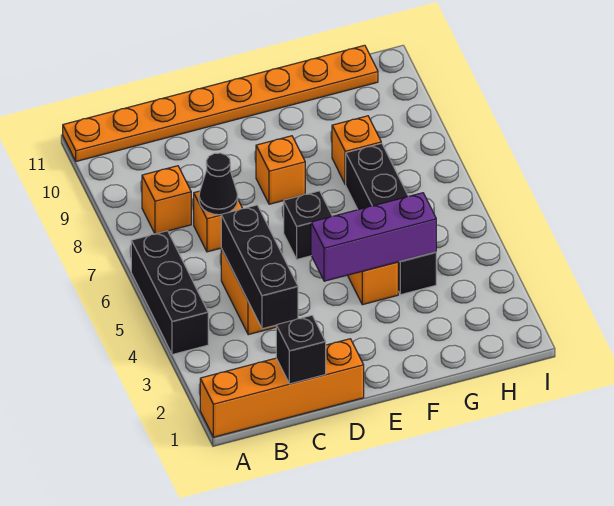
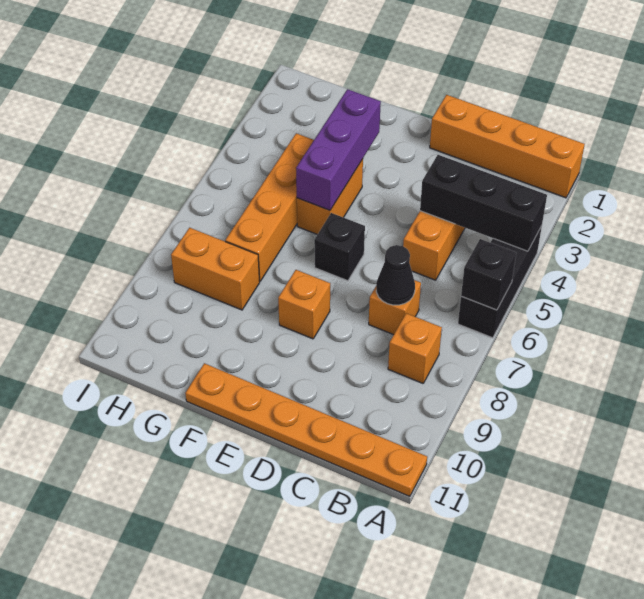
orange plate A11:H11 level 1 -> orange plate A11:F11 level 1
black brick C1 level 2 -> black brick A6 level 2
black brick C3:C5 level 2 -> black brick A4:C4 level 2
purple brick E4:G4 level 2 -> purple brick F3:F5 level 2
black brick G4:G7 level 1 -> orange brick G4:G7 level 1
orange brick G8 level 1 -> orange brick G8:H8 level 1

